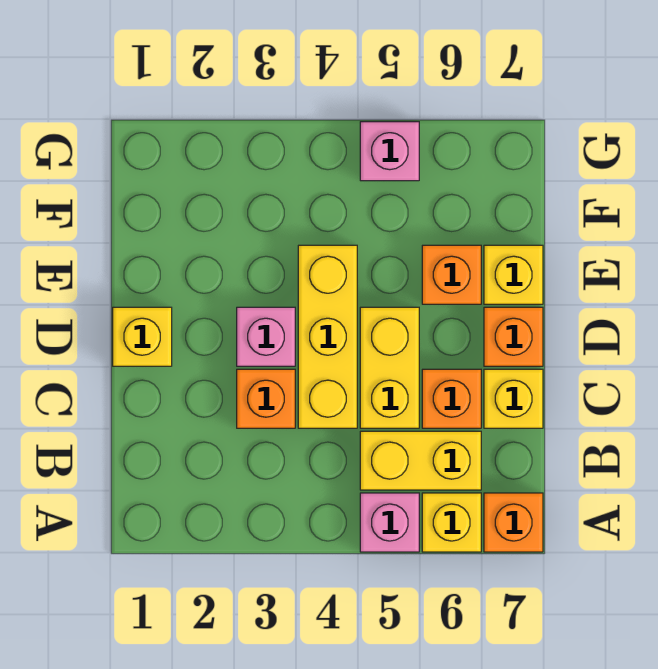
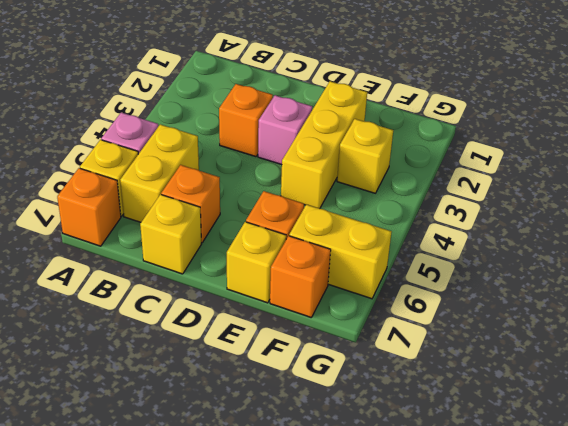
yellow brick C4:E4 level 1 -> yellow brick E2:E4 level 1
yellow brick C5:D5 level 1 -> yellow brick F6:G6 level 1
yellow brick D1 level 1 -> yellow brick F3 level 1
orange brick D7 level 1 -> orange brick F7 level 1
pink brick G5 level 1 -> none

